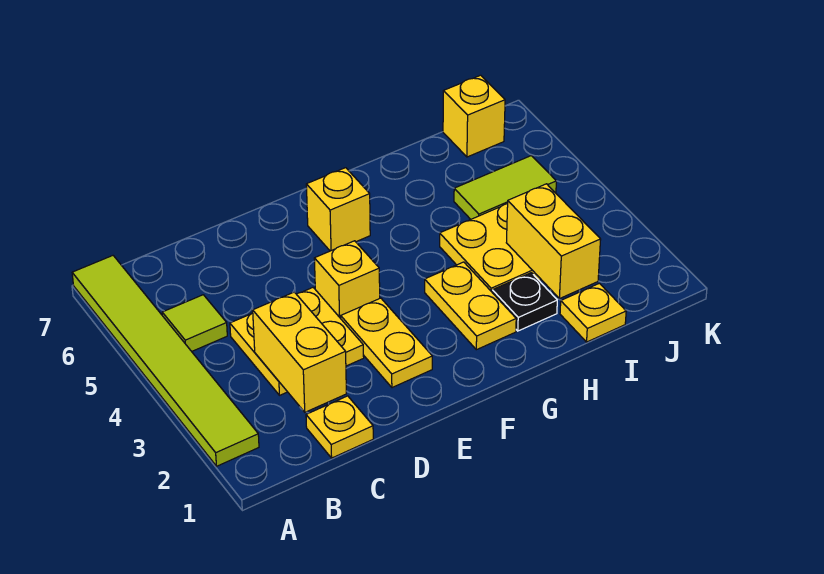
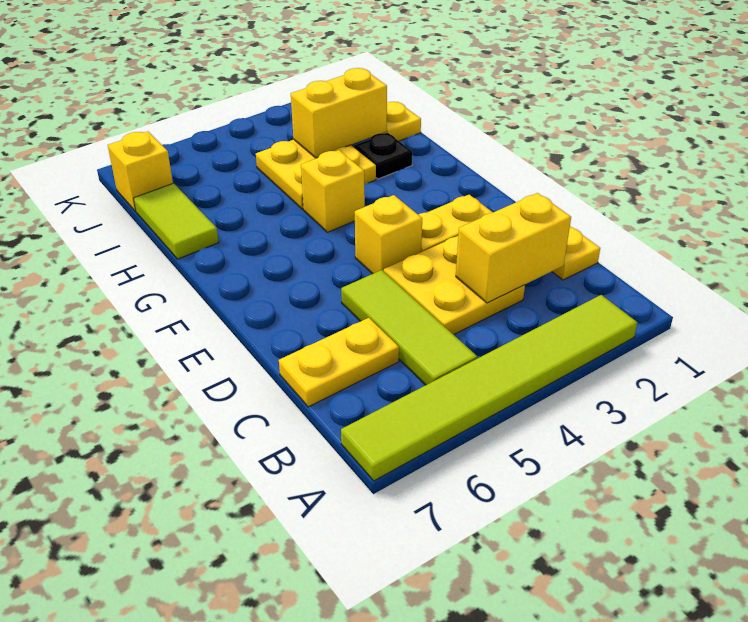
lime tile B5 level 1 -> lime tile B5:D5 level 1
yellow brick F6 level 1 -> yellow brick G4 level 1
yellow plate G2:G3 level 1 -> yellow plate C6:C7 level 1
lime tile I5:J5 level 1 -> lime tile H7:I7 level 1

